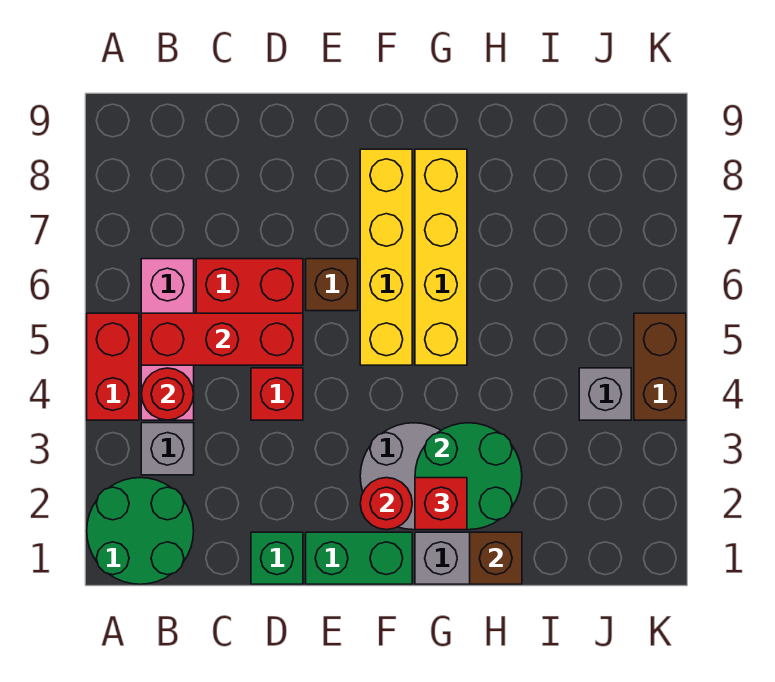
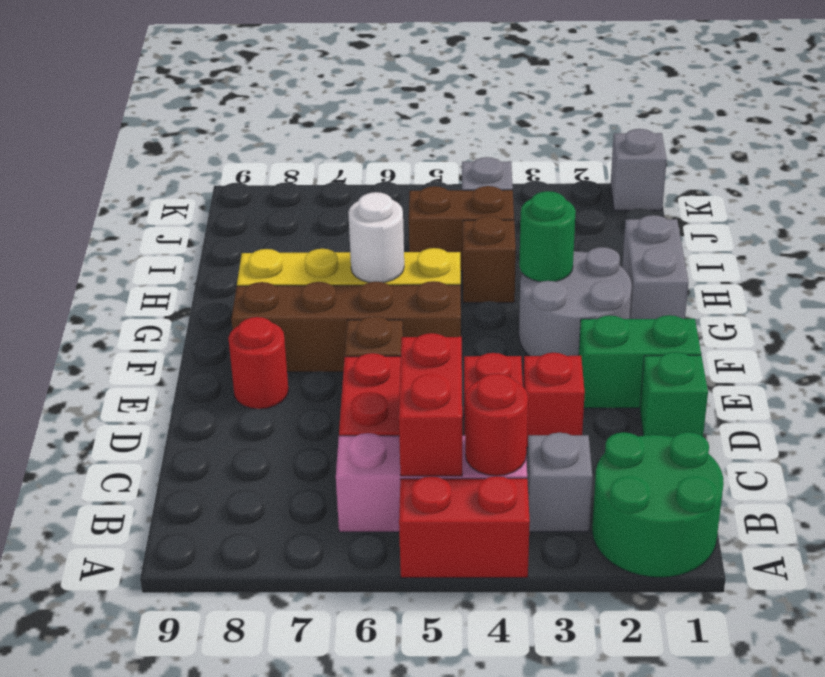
red brick B5:D5 level 2 -> red brick B5:C5 level 2
green brick E1:F1 level 1 -> green brick E1:E2 level 1
red round brick F2 level 2 -> red round brick E8 level 1
yellow brick F5:F8 level 1 -> brown brick F5:F8 level 1
green round brick G2:H3 level 2 -> green round brick G3 level 2
red brick G2 level 3 -> red brick D3 level 1
none -> white round brick G6 level 2
brown brick H1 level 2 -> brown brick H4 level 1
none -> grey brick K1 level 1
brown brick K4:K5 level 1 -> brown brick I4:I5 level 1

